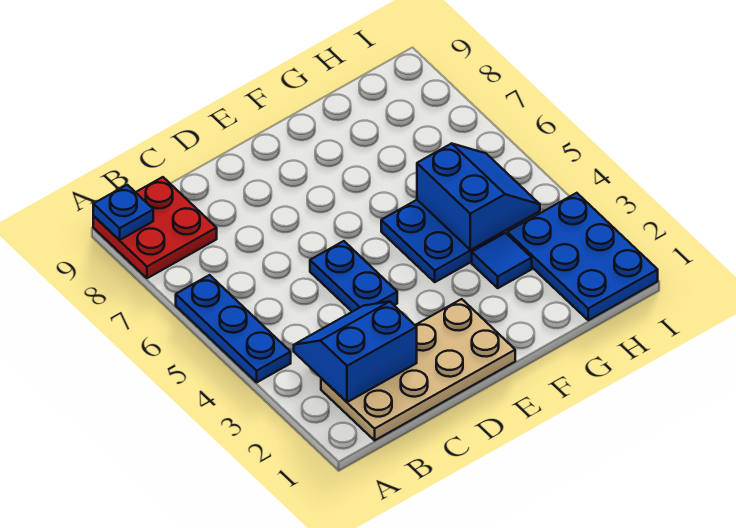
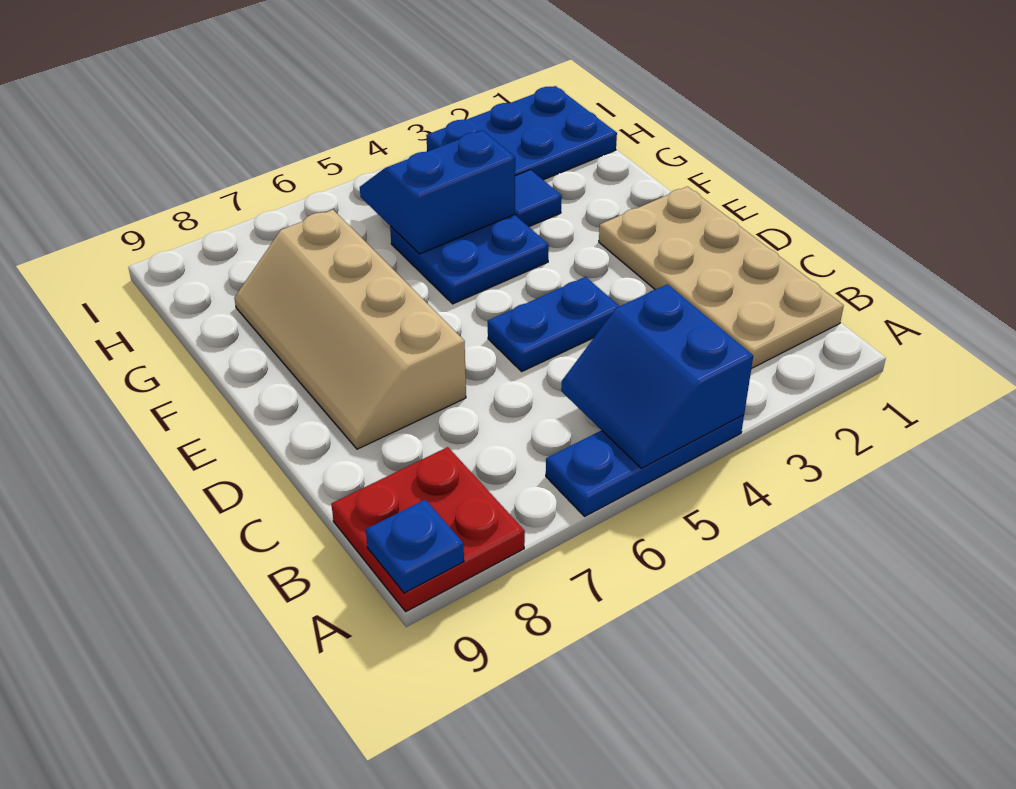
blue slope B2:C3 level 2 top 2 -> blue slope A4:B5 level 2 top 4
none -> tan slope D7:G8 level 1 top 7

